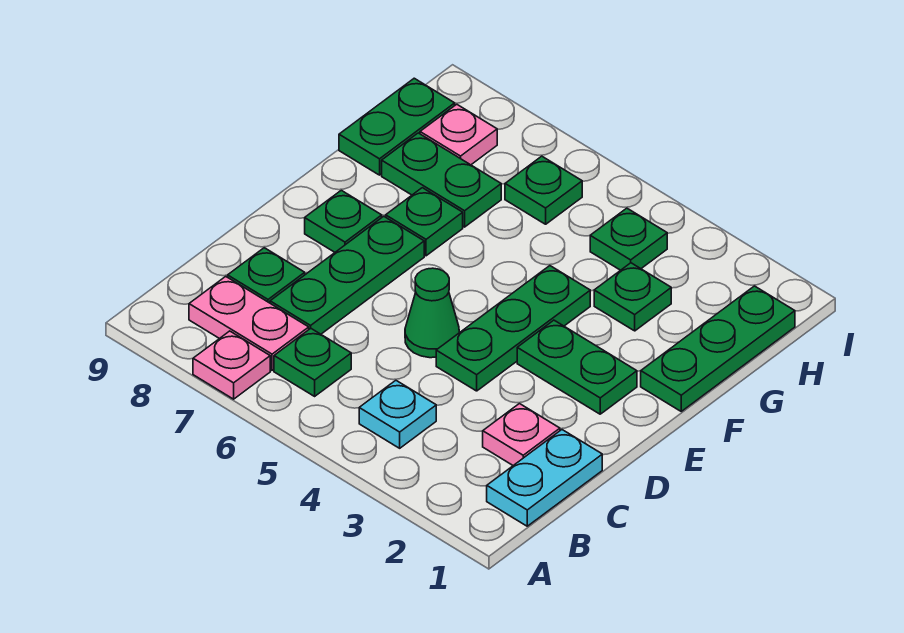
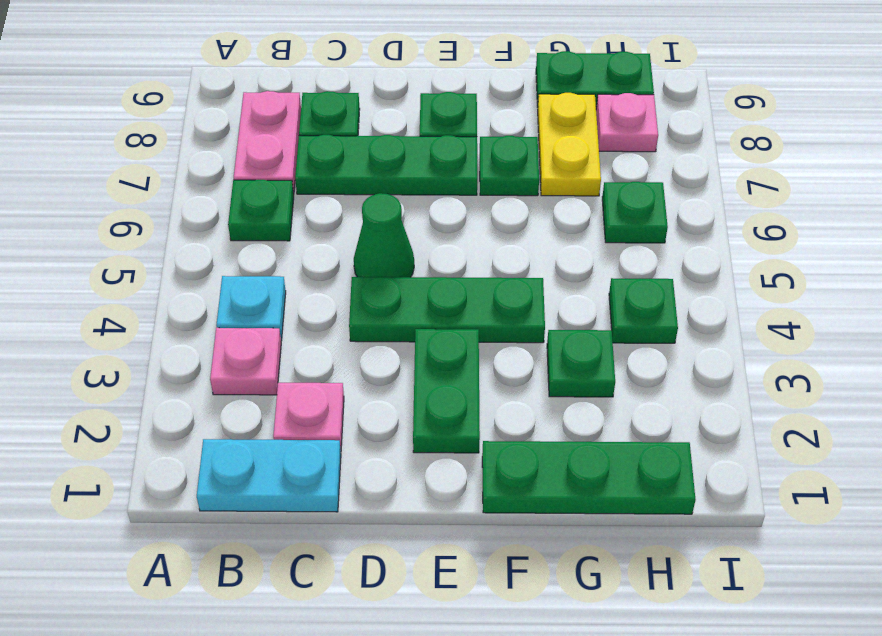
pink plate A7 level 1 -> pink plate B3 level 1
green plate G7:G8 level 1 -> yellow plate G7:G8 level 1

